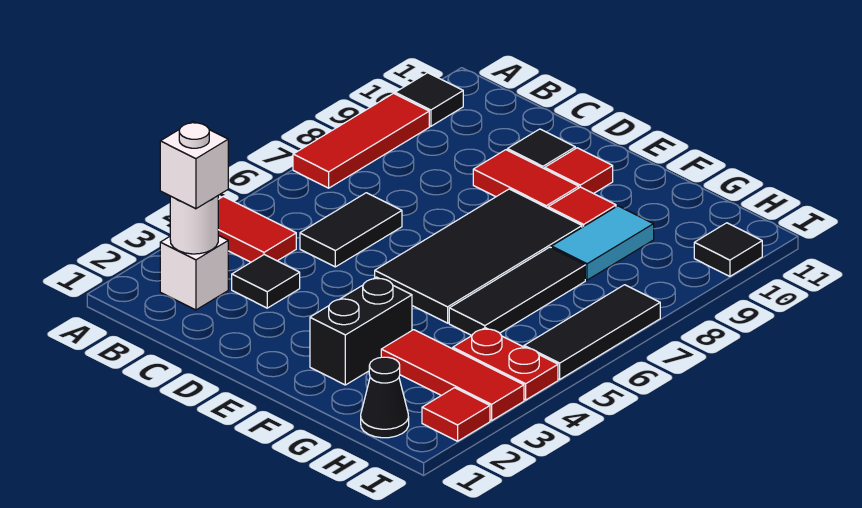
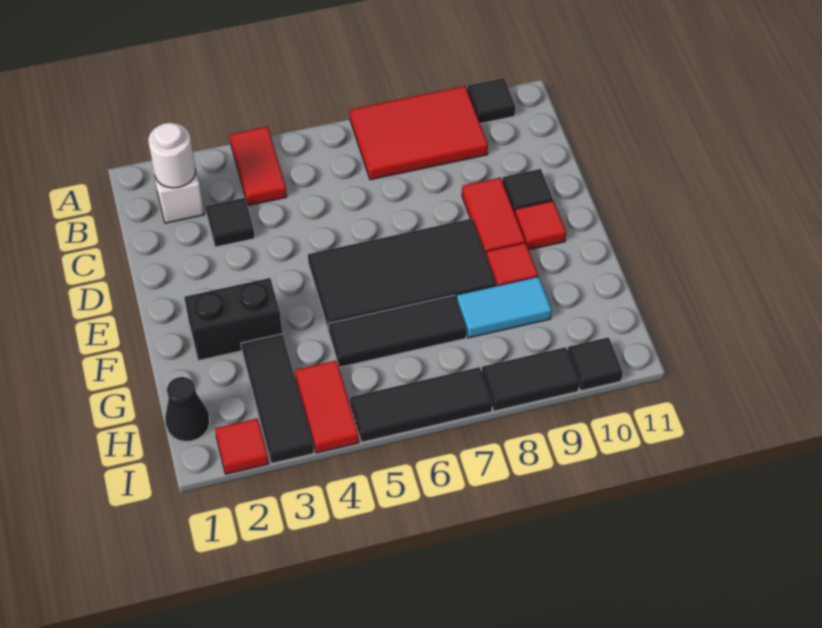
red tile A7:A9 level 1 -> red tile A7:B9 level 1
white brick B2 level 3 -> none
black tile C5:C6 level 1 -> black tile I8:I9 level 1
red tile G3:I3 level 1 -> black tile G3:I3 level 1
red plate H4:I4 level 1 -> red tile H4:I4 level 1

